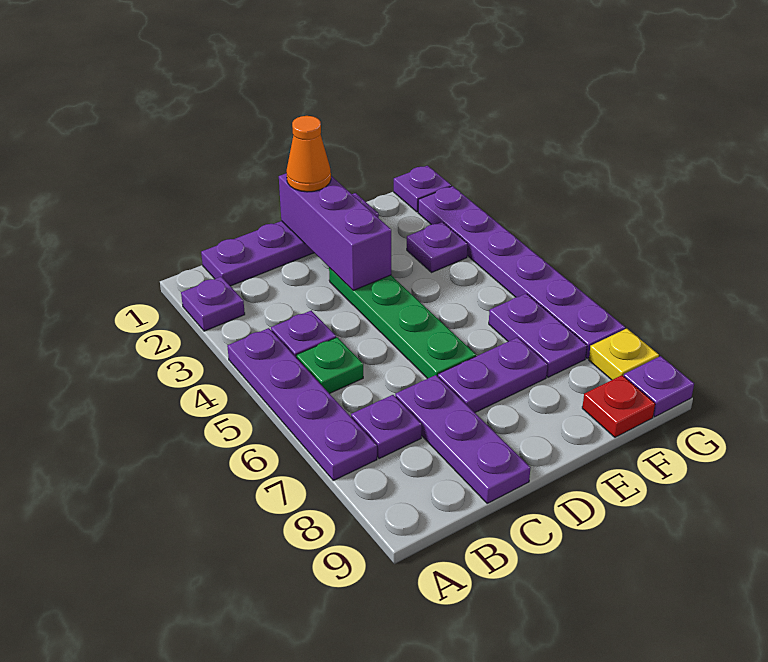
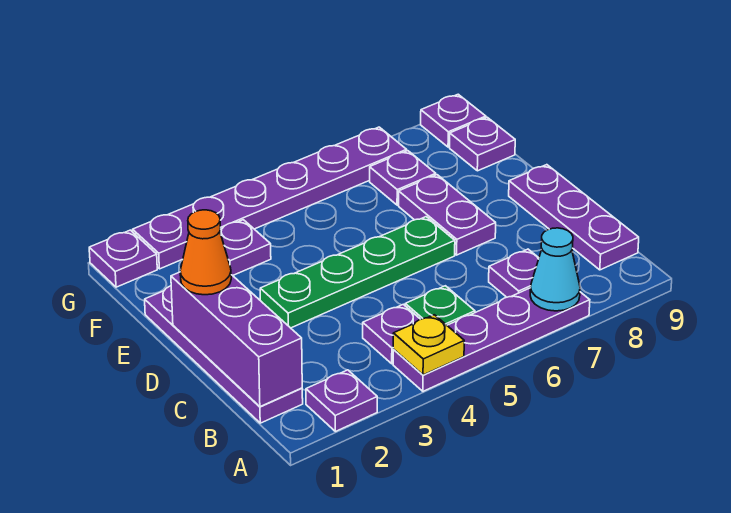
none -> cyan cone A7 level 2
purple plate C7:C9 level 1 -> purple plate B9:D9 level 1
purple brick D1:D3 level 2 -> purple brick B1:D1 level 2
purple plate F6:F7 level 1 -> purple plate F7 level 1
red plate F9 level 1 -> purple plate F9 level 1
yellow plate G8 level 1 -> yellow plate A4 level 2

